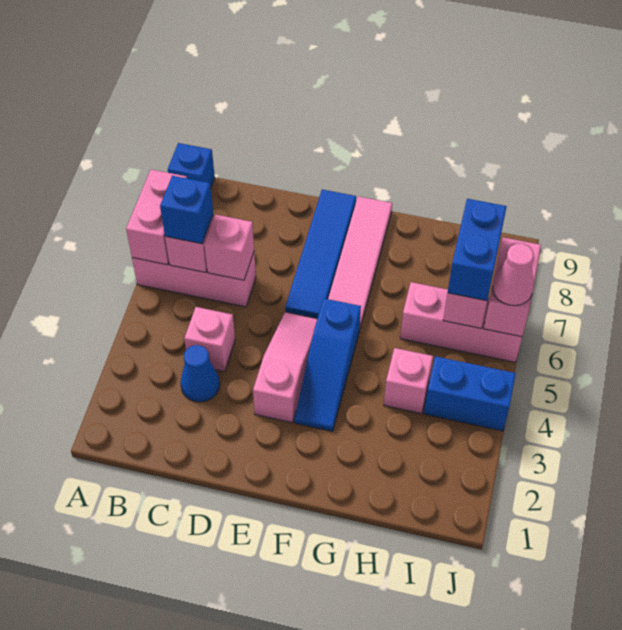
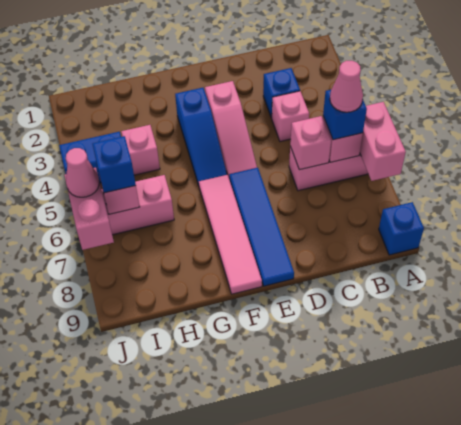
none -> pink cone B6 level 4
blue cone C3 level 1 -> blue brick C3 level 1
blue slope F3:F5 level 1 top 5 -> blue slope F3:F5 level 1 top 3
blue brick I6:I7 level 3 -> blue brick I6 level 3

